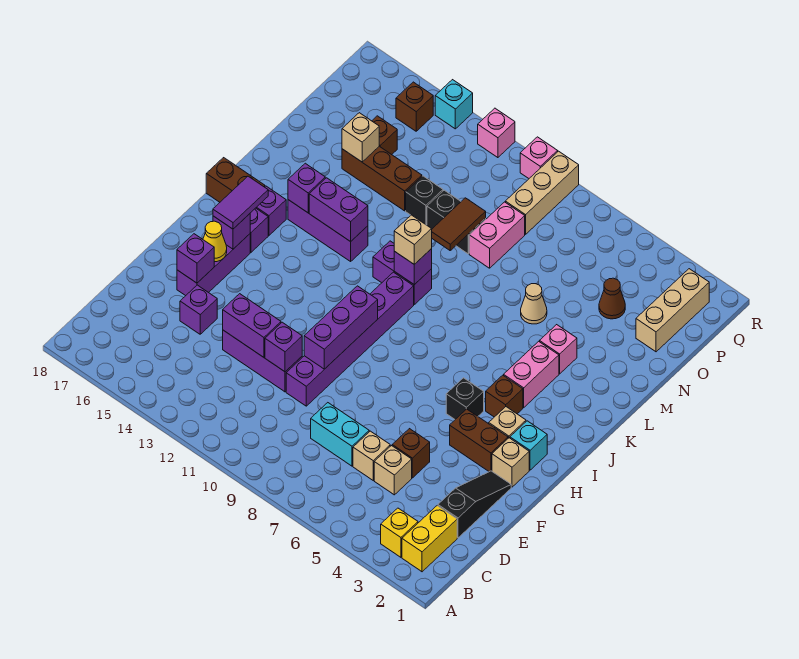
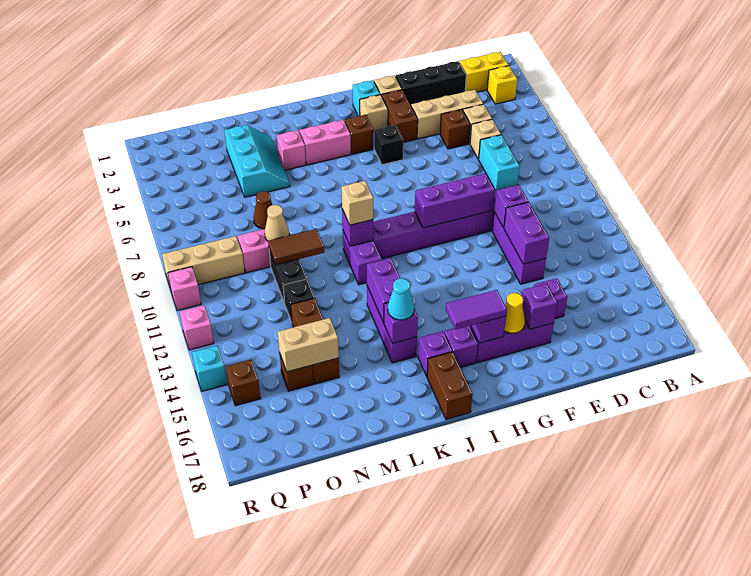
black slope D2:F2 level 1 top D -> black brick D2:F2 level 1
none -> cyan cone K15 level 3
none -> cyan slope M3:N5 level 1 top N
tan cone M6 level 1 -> tan cone N9 level 2
tan brick N15 level 2 -> tan brick N15:O15 level 2
tan brick O2:Q2 level 1 -> tan brick D4:F4 level 1
brown cone O4 level 1 -> brown cone N7 level 1

